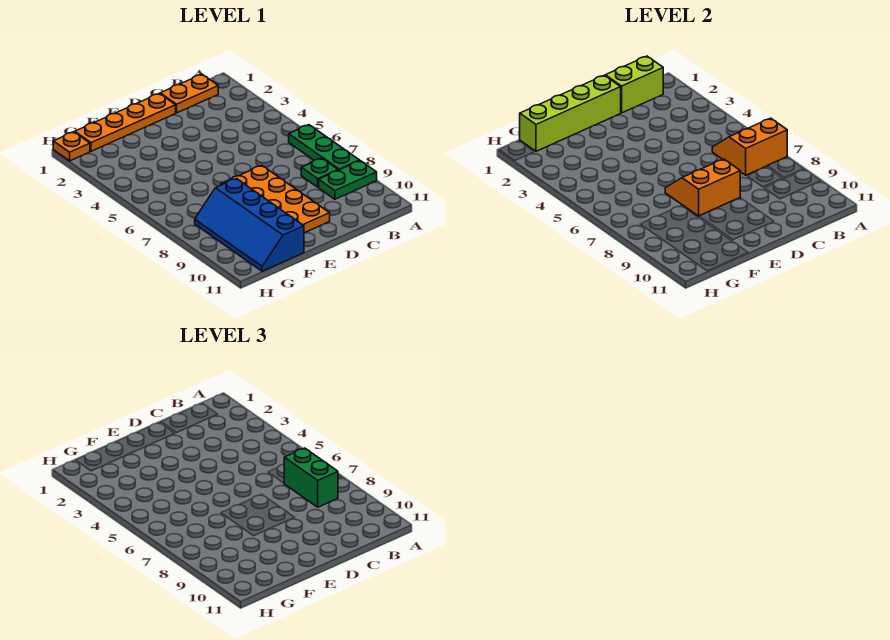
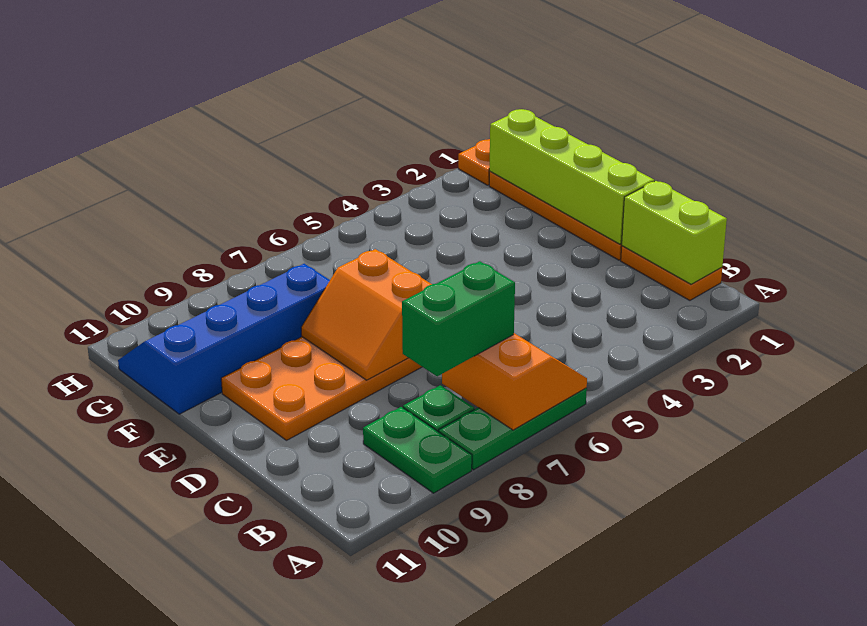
orange slope D7:E8 level 2 top 8 -> orange slope D7:E8 level 2 top 7

